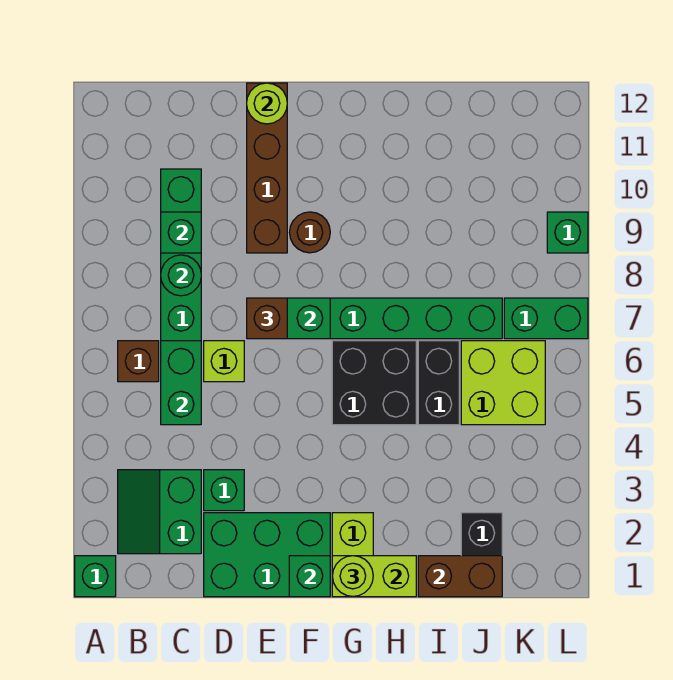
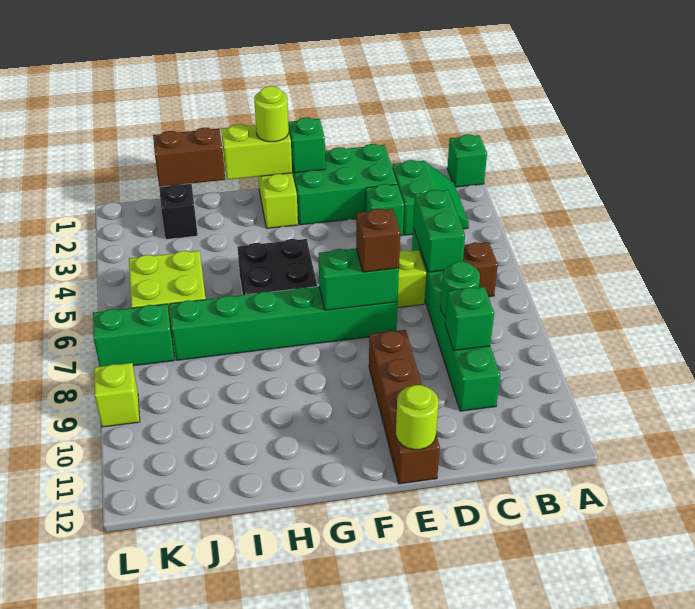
brown round brick F9 level 1 -> none
black brick I5:I6 level 1 -> none
green brick L9 level 1 -> lime brick L9 level 1

